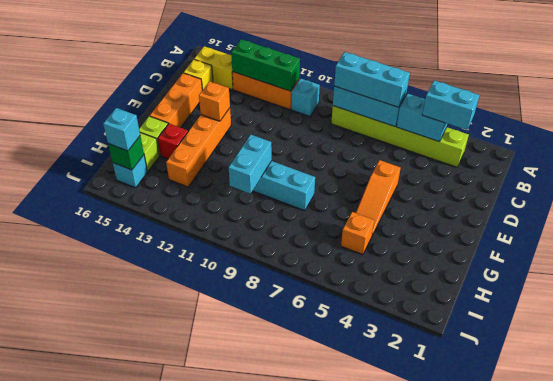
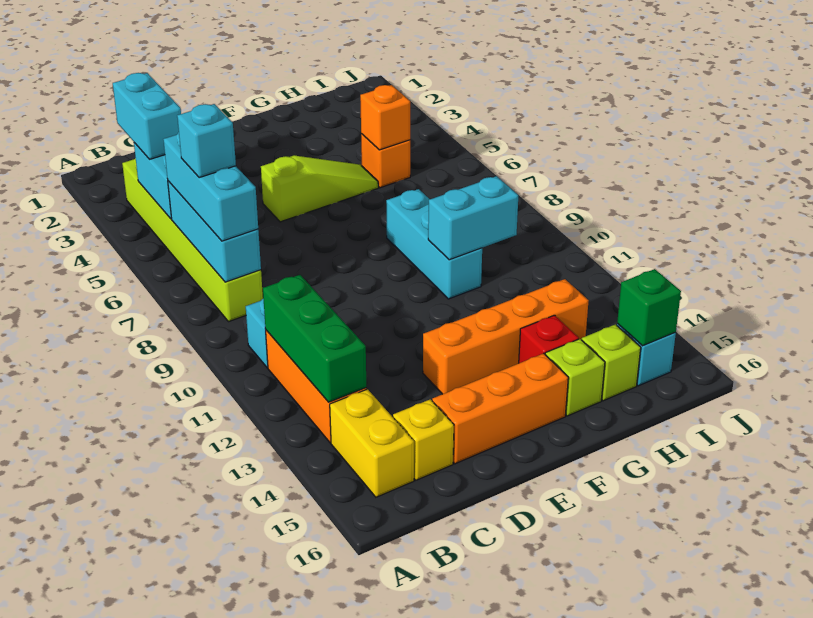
orange slope E5:G5 level 1 top E -> lime slope E5:G5 level 1 top E
orange brick E13 level 2 -> orange brick H5 level 2
cyan brick I15 level 3 -> cyan brick B7 level 4

